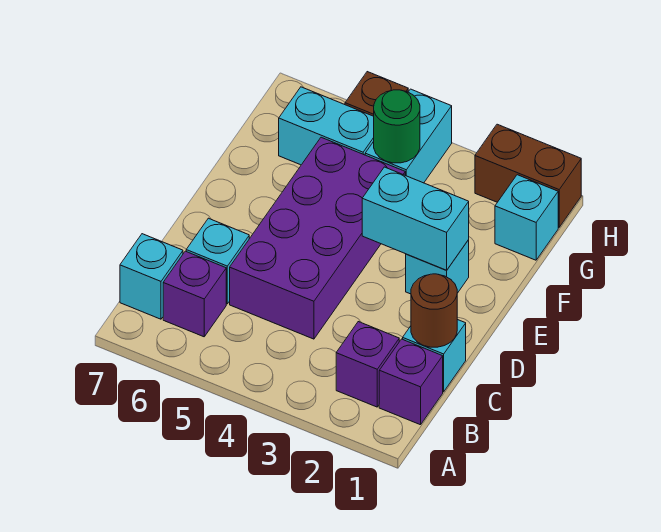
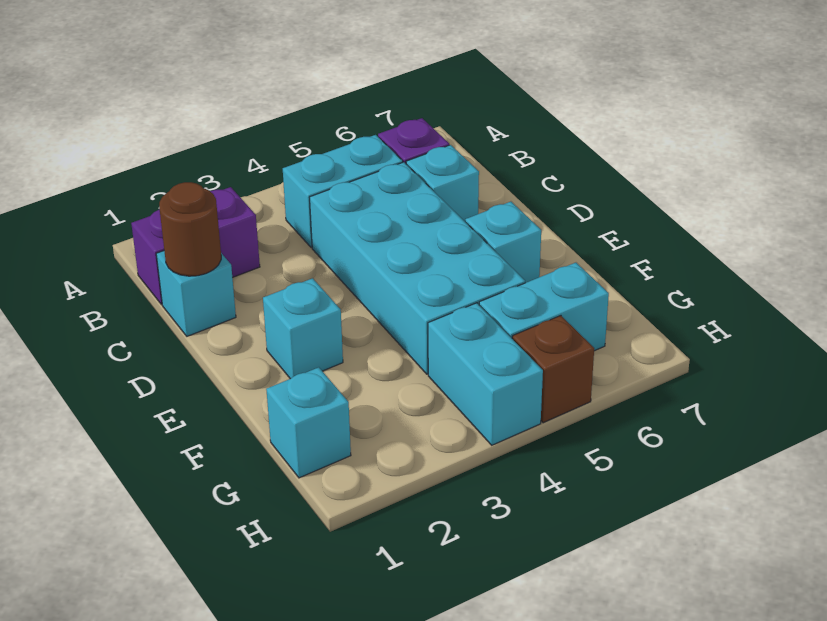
cyan brick B7 level 1 -> cyan brick E6 level 1
purple brick C4:F5 level 1 -> cyan brick C4:F5 level 1
cyan brick E2:E3 level 2 -> cyan brick B4:B5 level 1
green round brick G4 level 2 -> none
brown brick H1:H2 level 1 -> none

